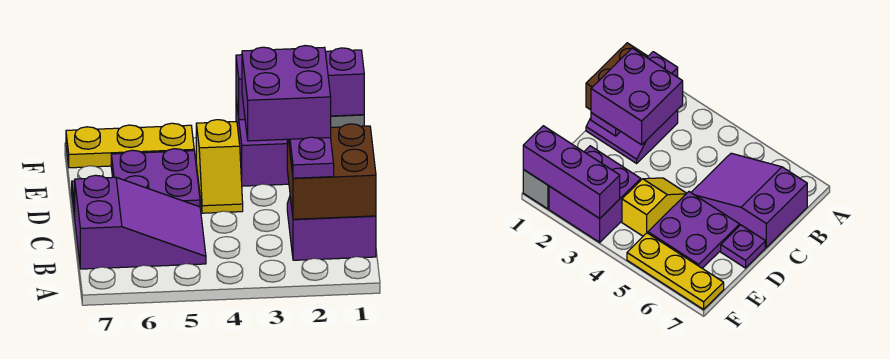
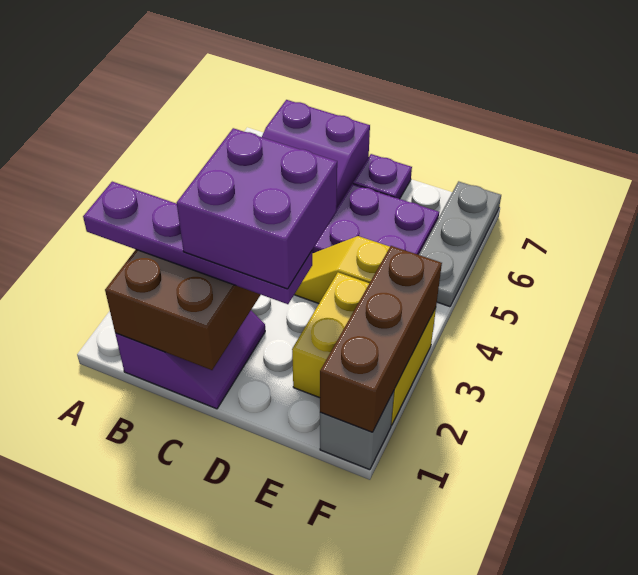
purple plate B2:D2 level 3 -> purple plate A2:D2 level 3
purple brick E2:F3 level 1 -> yellow brick E2:F3 level 1
purple brick F1:F3 level 2 -> brown brick F1:F3 level 2
yellow plate F5:F7 level 1 -> grey plate F5:F7 level 1

